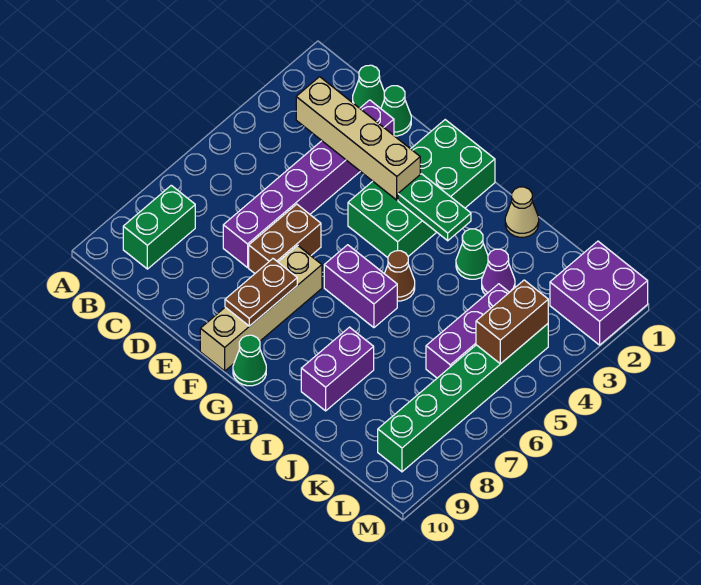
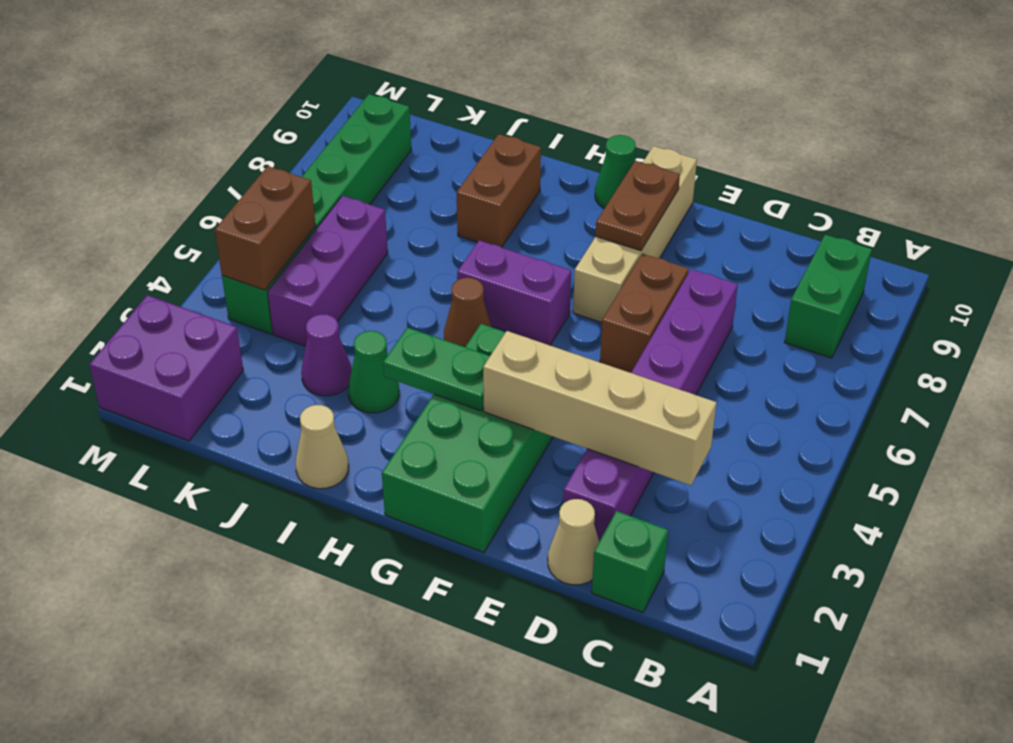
green cone C1 level 1 -> green brick C1 level 1
green cone D1 level 1 -> tan cone D1 level 1
purple brick I8:I9 level 1 -> brown brick I8:I9 level 1

